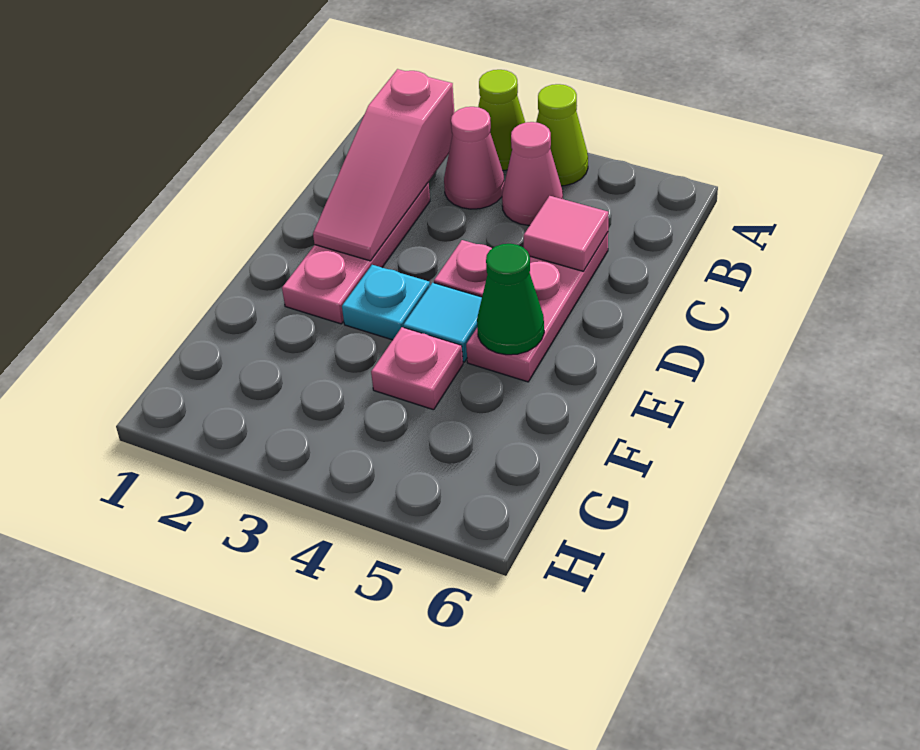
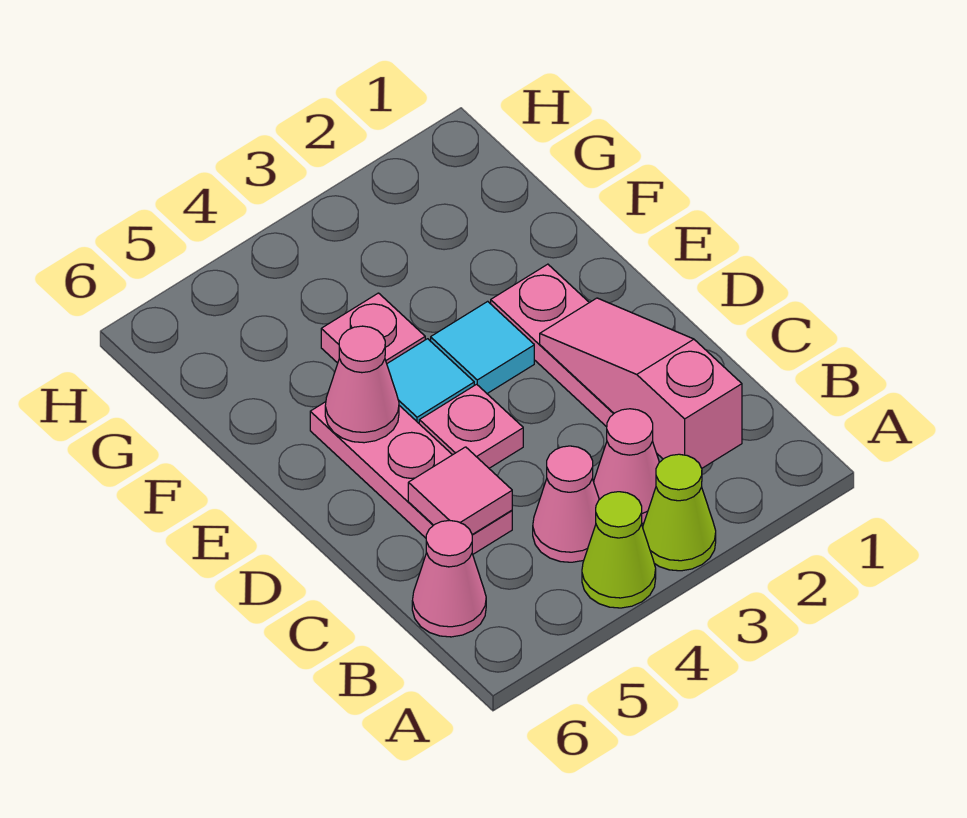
none -> pink cone B6 level 1
cyan plate E3 level 1 -> cyan tile E3 level 1
green cone E5 level 2 -> pink cone E5 level 2

